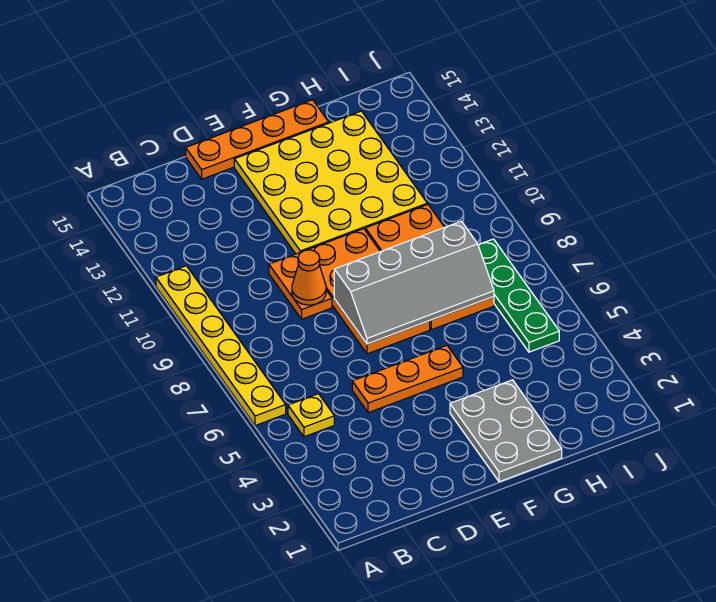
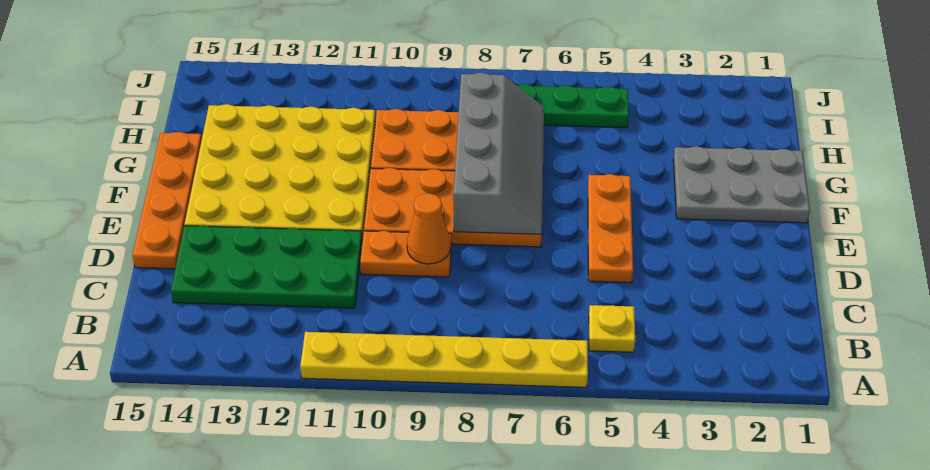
none -> green plate C11:D14 level 1

